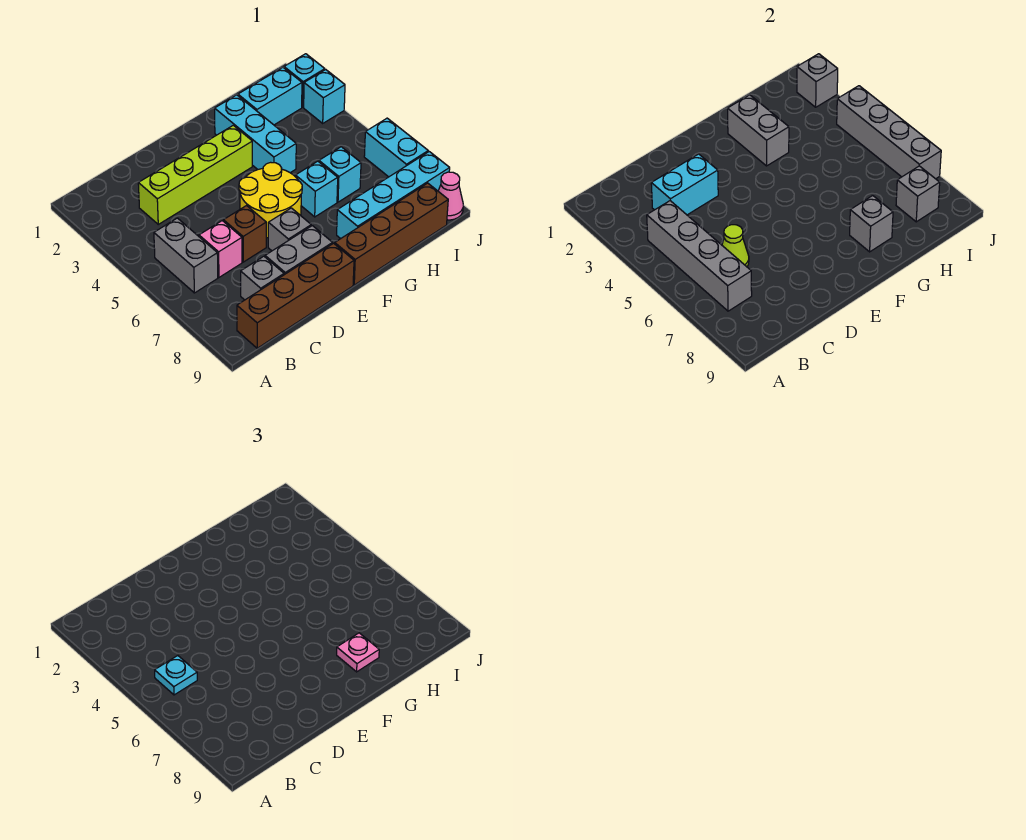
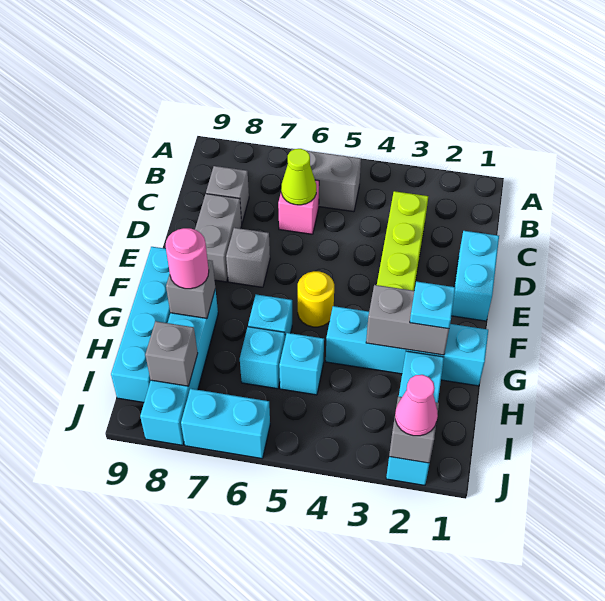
grey brick B4:B7 level 2 -> none
cyan plate B5 level 3 -> cyan plate G2 level 3
brown brick B9:E9 level 1 -> none
cyan brick C3:D3 level 2 -> cyan brick D1:E1 level 1
brown brick D6 level 1 -> none
yellow round brick E5:F6 level 1 -> yellow round brick F5 level 1
brown brick F9:I9 level 1 -> cyan brick F9:I9 level 1
cyan brick G2:G4 level 1 -> cyan brick G1:G4 level 1
pink plate G8 level 3 -> pink round brick G8 level 3
cyan brick J3 level 1 -> cyan brick H5 level 1
grey brick J4:J7 level 2 -> none
pink cone J9 level 1 -> pink cone J2 level 3

